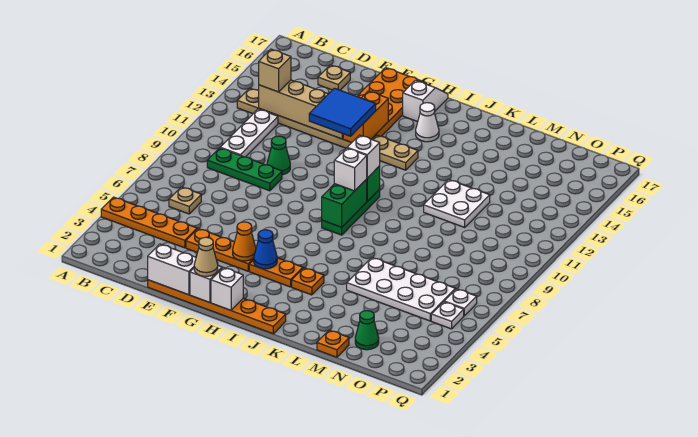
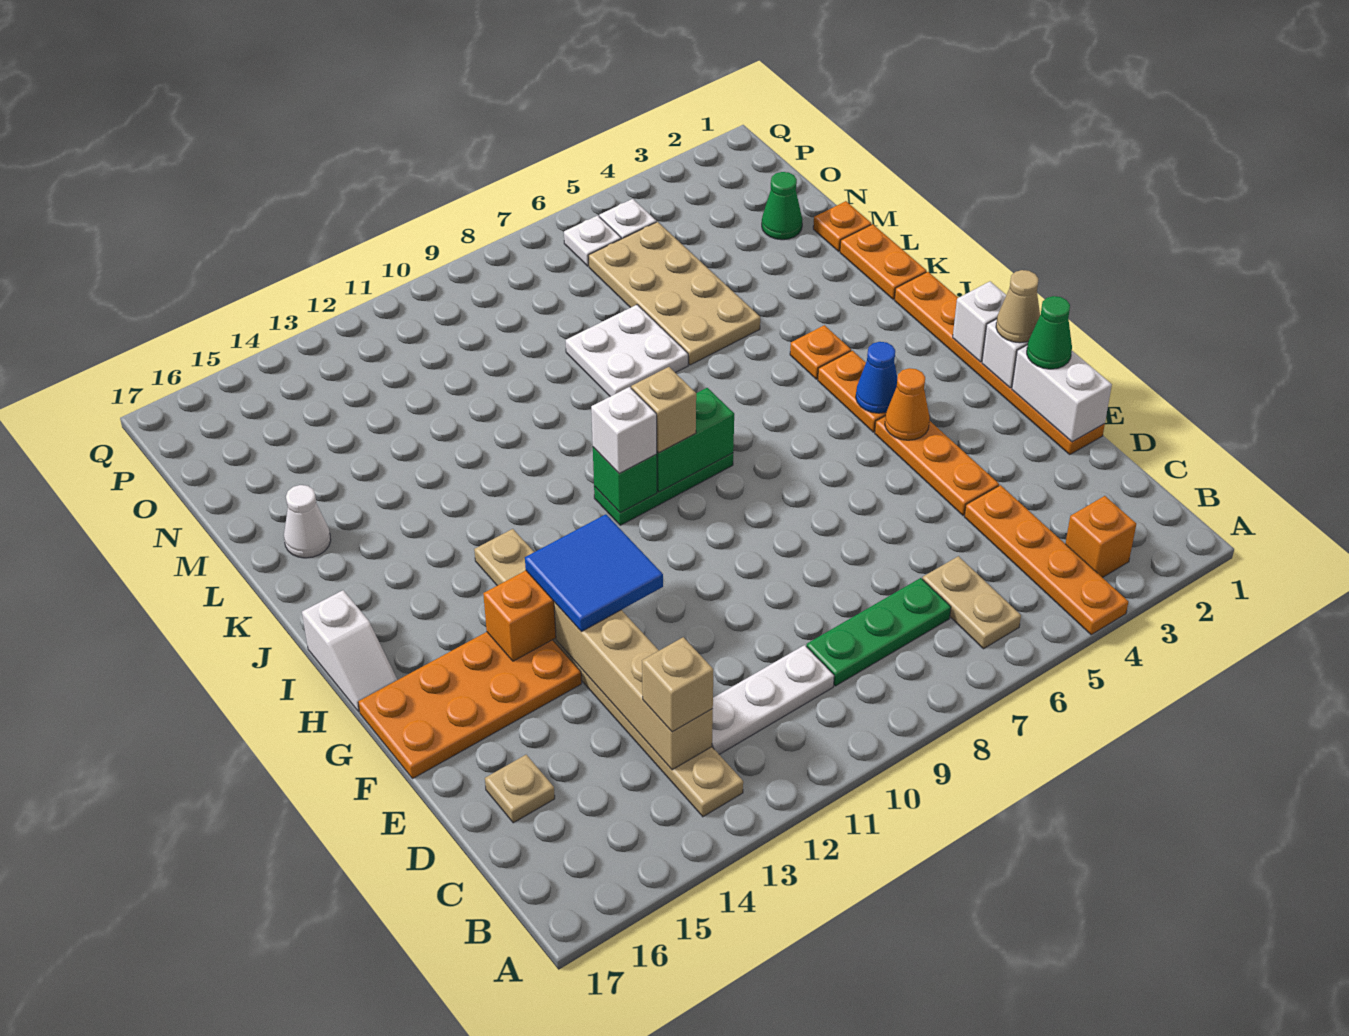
none -> orange brick B3 level 1
tan plate C6 level 1 -> tan plate B6:C6 level 1
green plate C9:E9 level 1 -> green plate C7:C9 level 1
green cone E10 level 1 -> green cone F1 level 3
white slope H16:H17 level 1 top 16 -> white slope H17:I17 level 1 top I
white brick I9 level 3 -> tan brick I9 level 3
white cone I15 level 1 -> white cone L16 level 1
none -> orange plate K1:L1 level 1
white plate L5:O6 level 1 -> tan plate L5:O6 level 1
white plate L11:M12 level 1 -> white plate L7:M8 level 1

